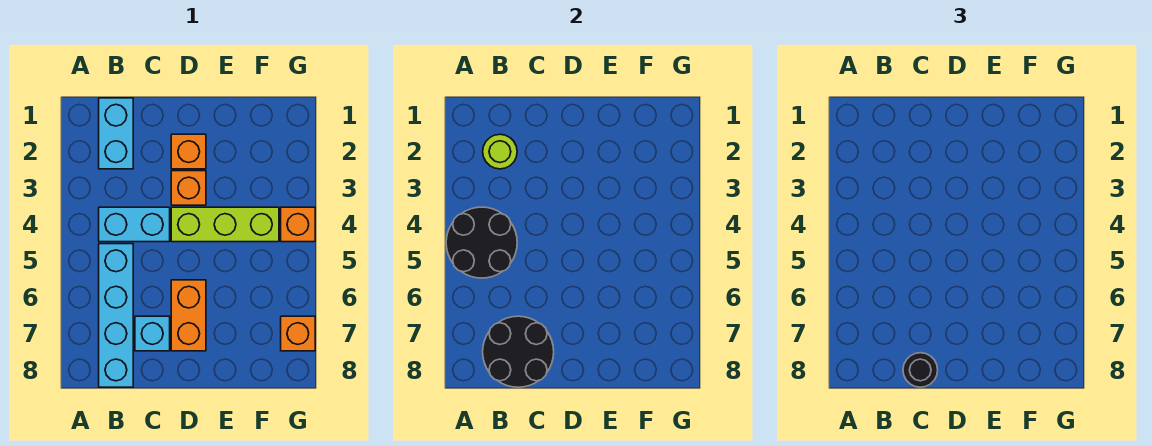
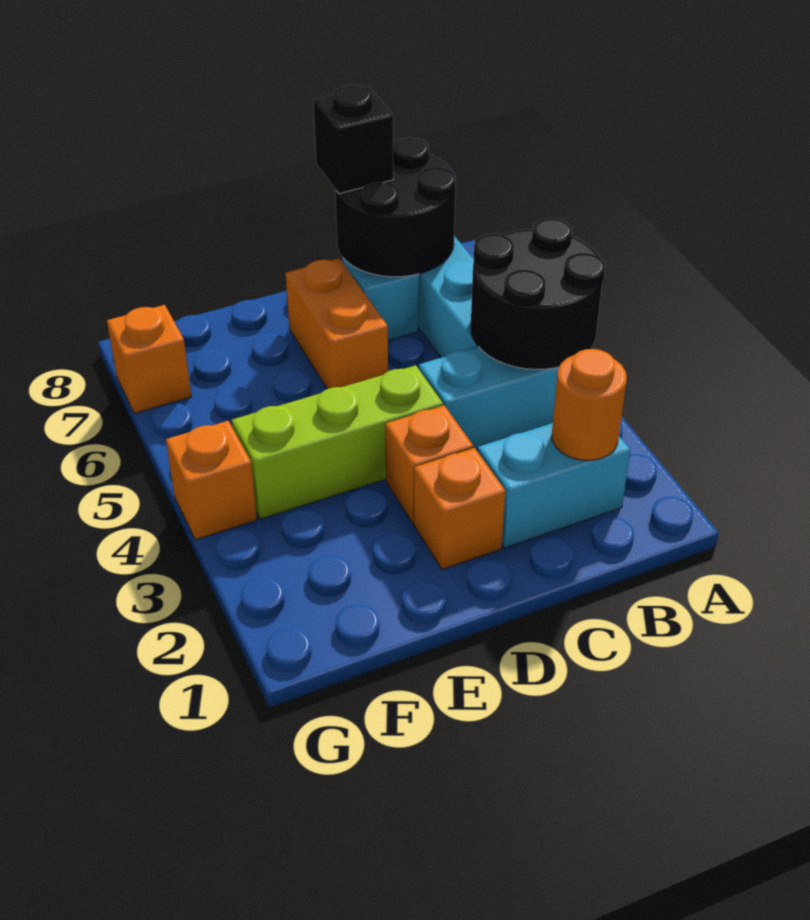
cyan brick B1:B2 level 1 -> cyan brick B2:C2 level 1
lime round brick B2 level 2 -> orange round brick B2 level 2
black round brick C8 level 3 -> black brick C8 level 3

